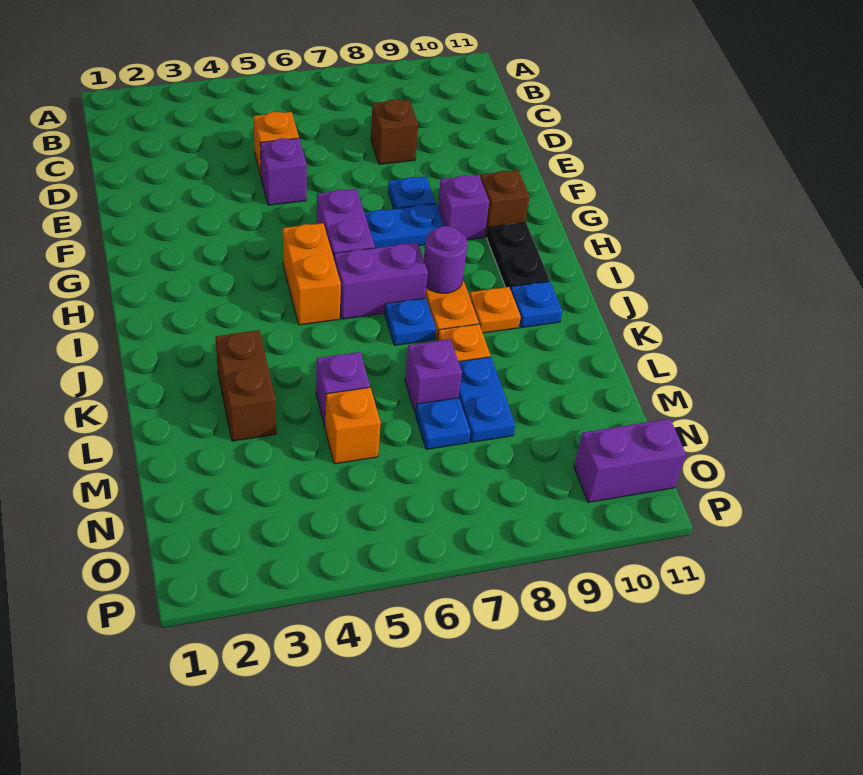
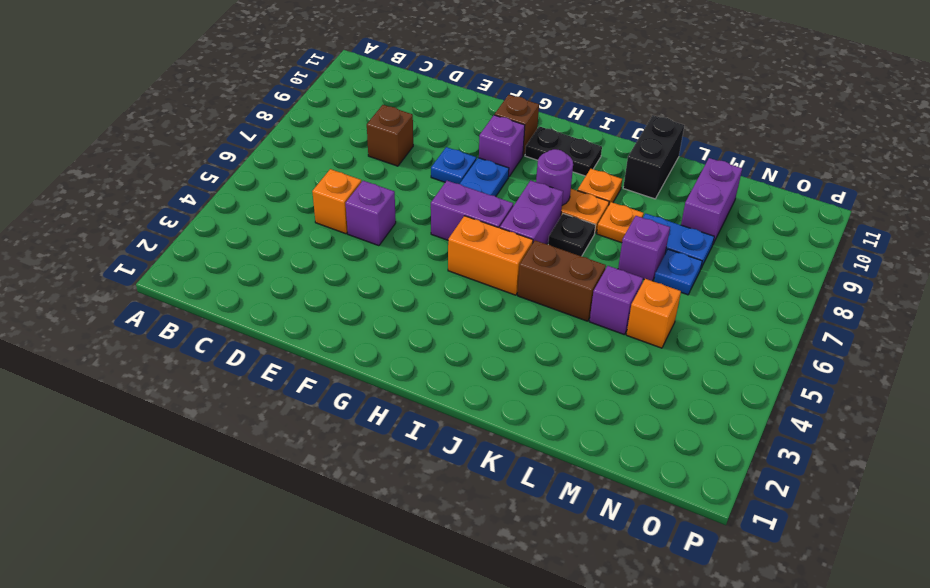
blue plate J7 level 1 -> black plate J7 level 1
blue plate J10 level 1 -> none
brown brick K3:L3 level 1 -> brown brick J5:K5 level 1
none -> black brick K10:K11 level 1
purple brick O10:O11 level 1 -> purple brick M9:M10 level 1

